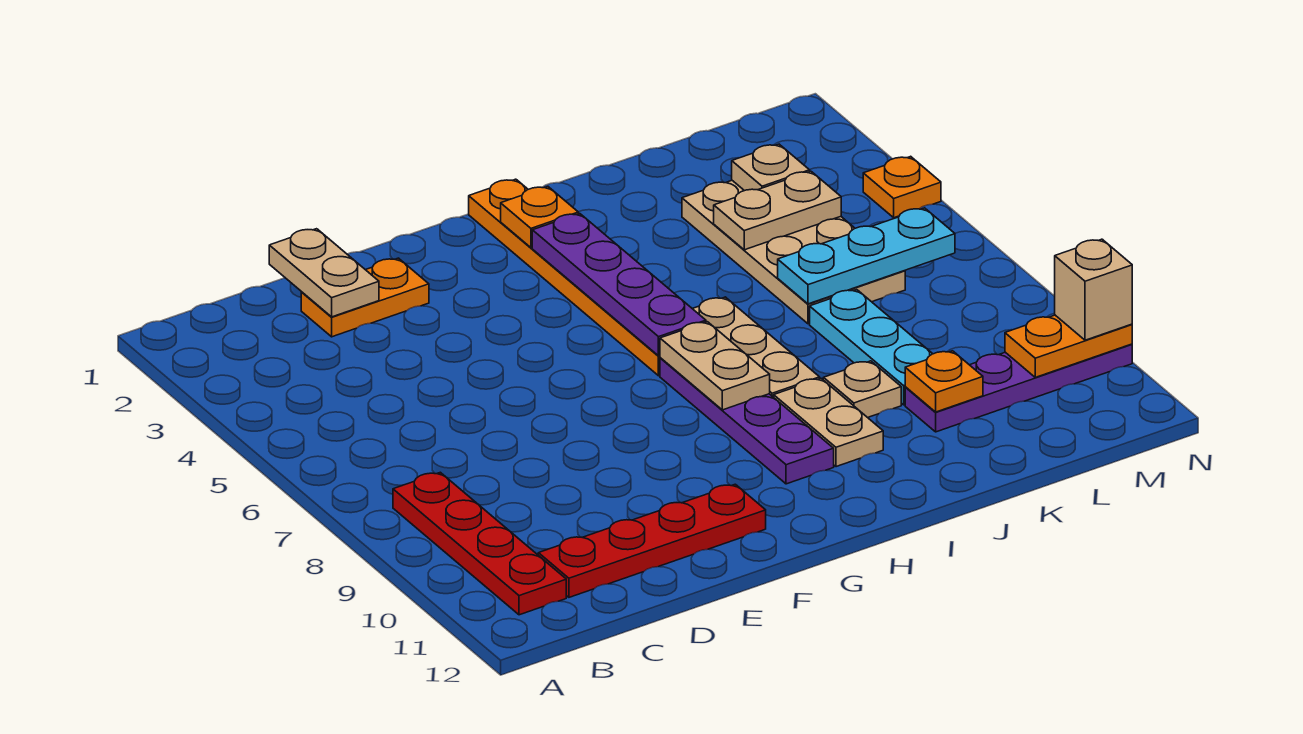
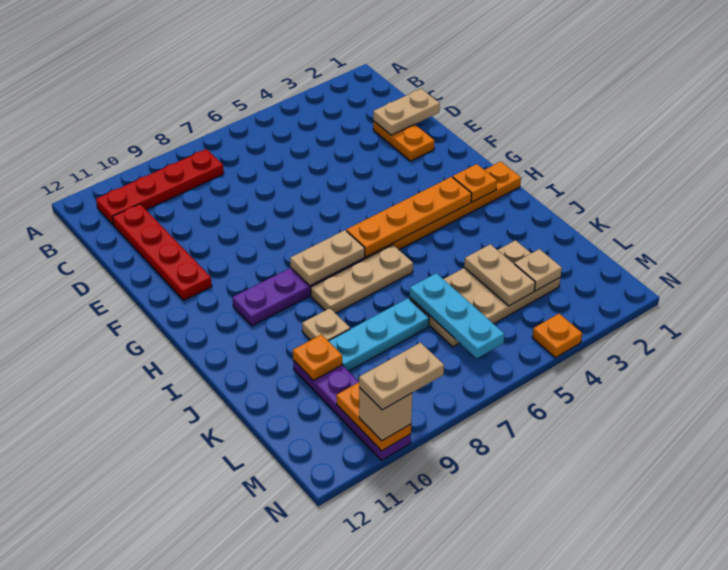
purple plate H3:H6 level 2 -> orange plate H3:H6 level 2
tan plate I9:I10 level 1 -> tan plate N9:N10 level 4

